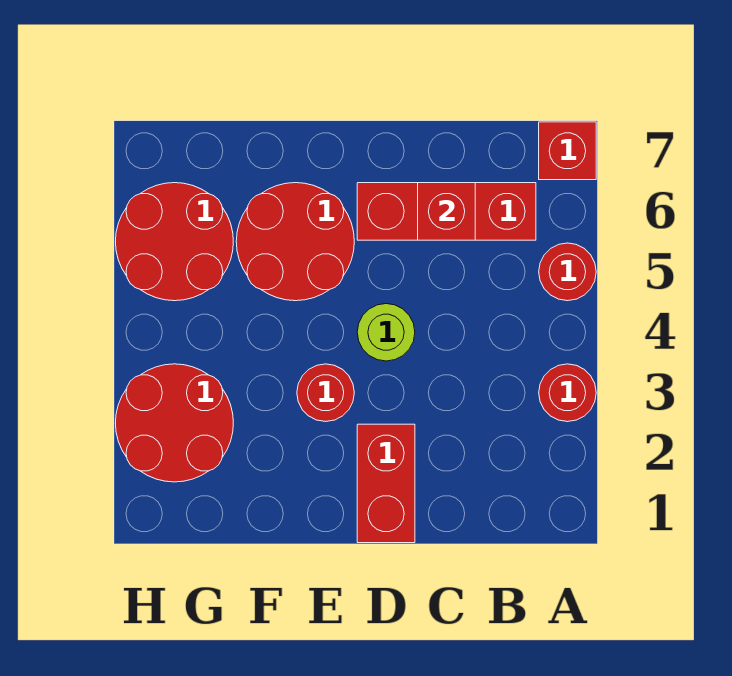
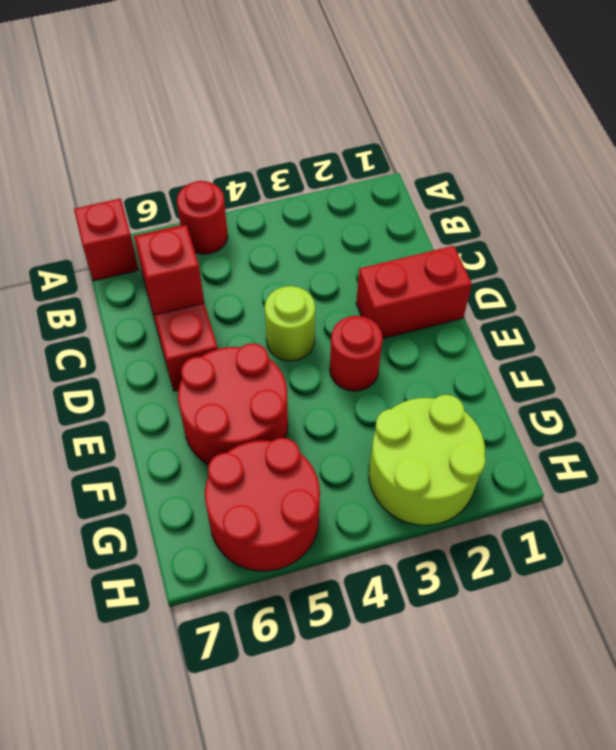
red round brick A3 level 1 -> none
red round brick G2:H3 level 1 -> lime round brick G2:H3 level 1

